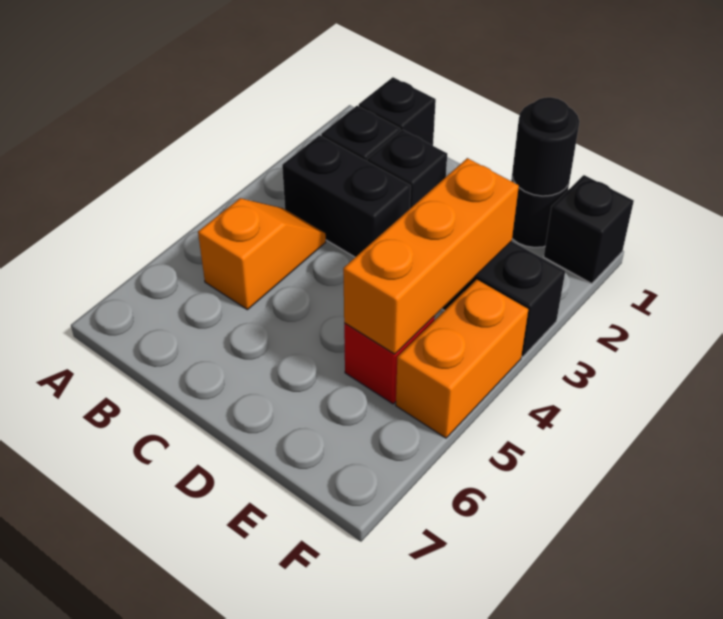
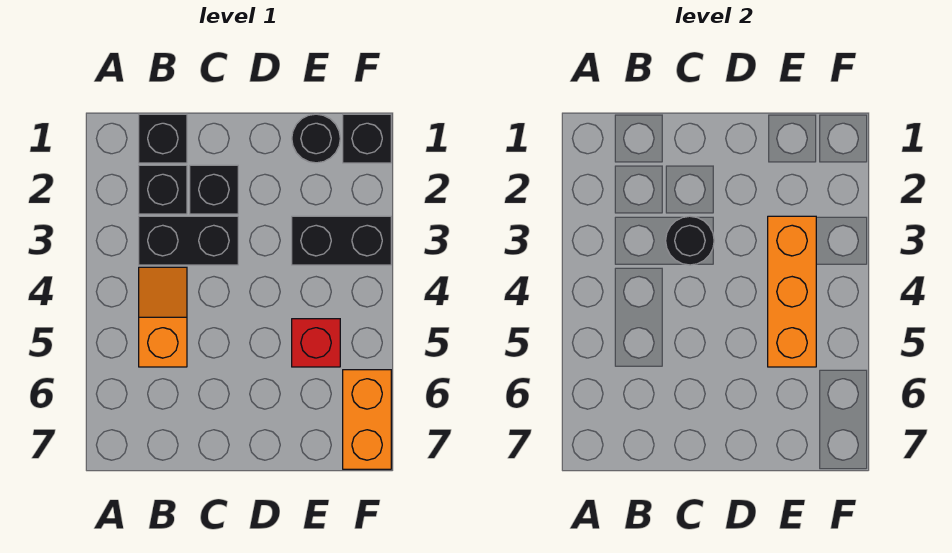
black round brick E1 level 2 -> black round brick C3 level 2
orange brick F4:F5 level 1 -> orange brick F6:F7 level 1

